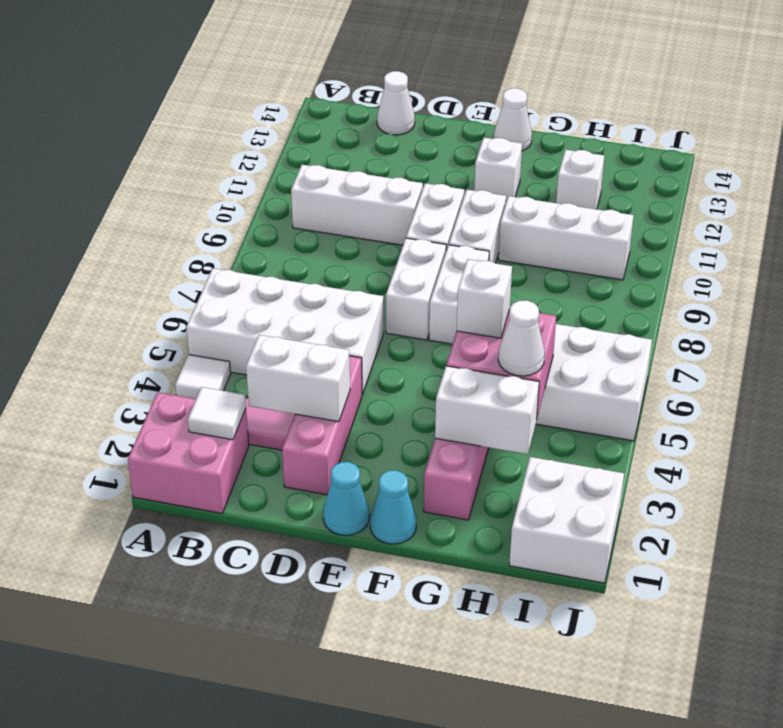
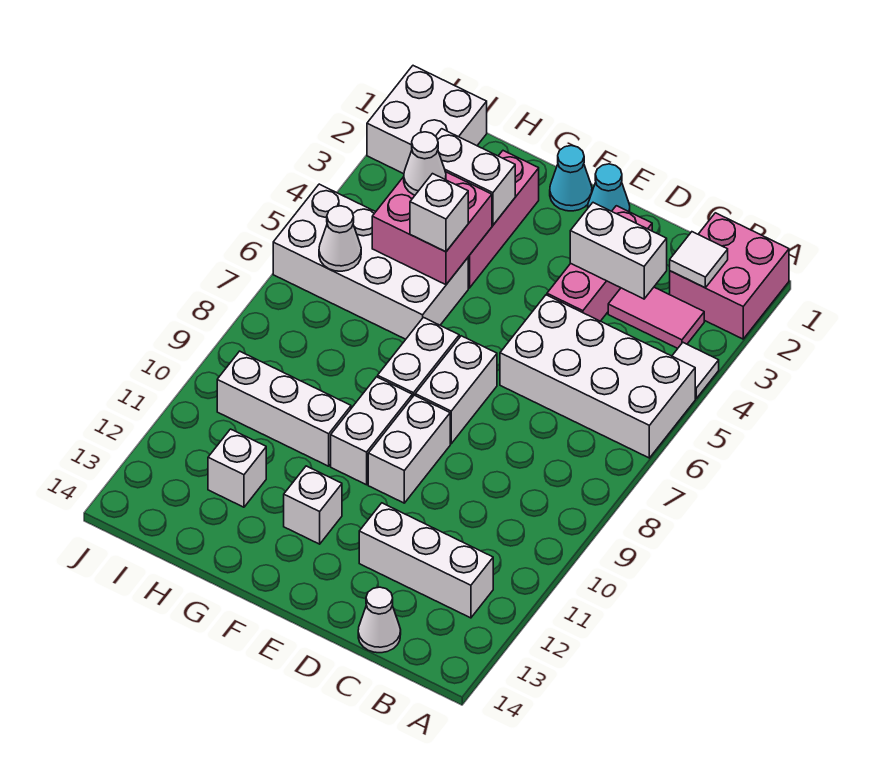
white brick B10:D10 level 1 -> white brick B12:D12 level 1
white cone F14 level 1 -> white cone I6 level 2

